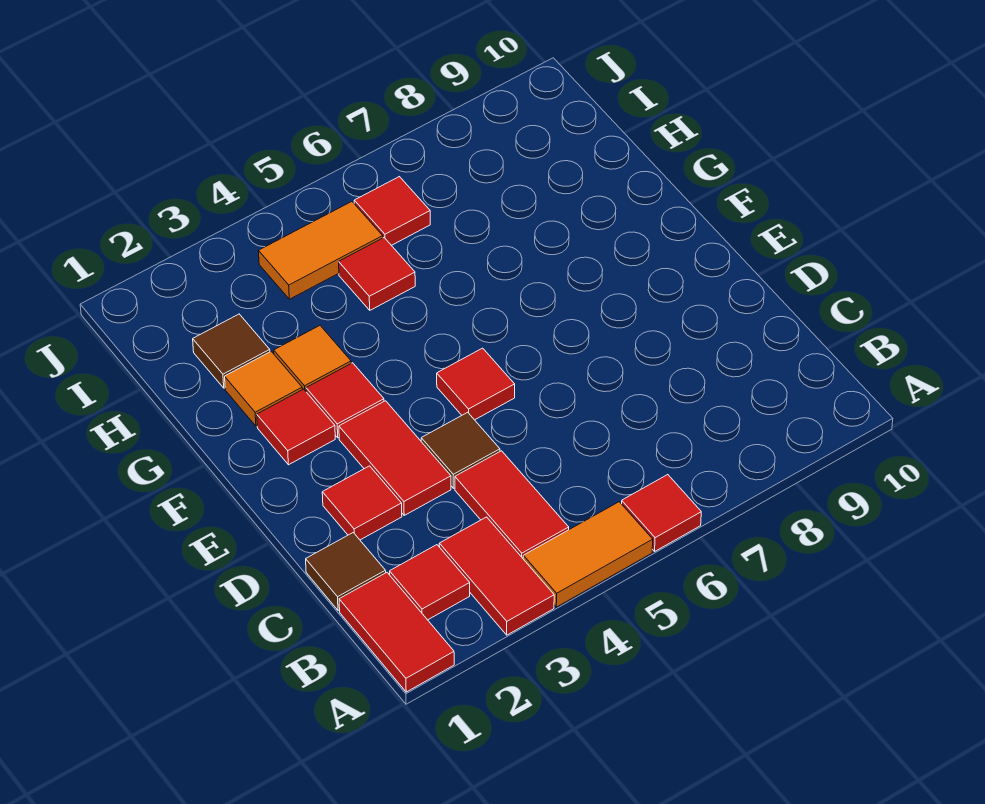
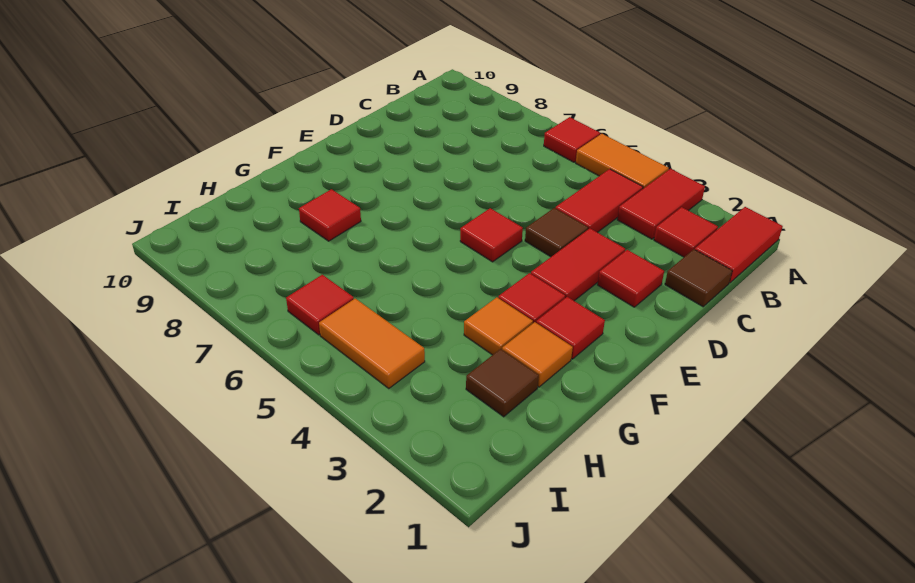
red tile H5 level 1 -> red tile G8 level 1

